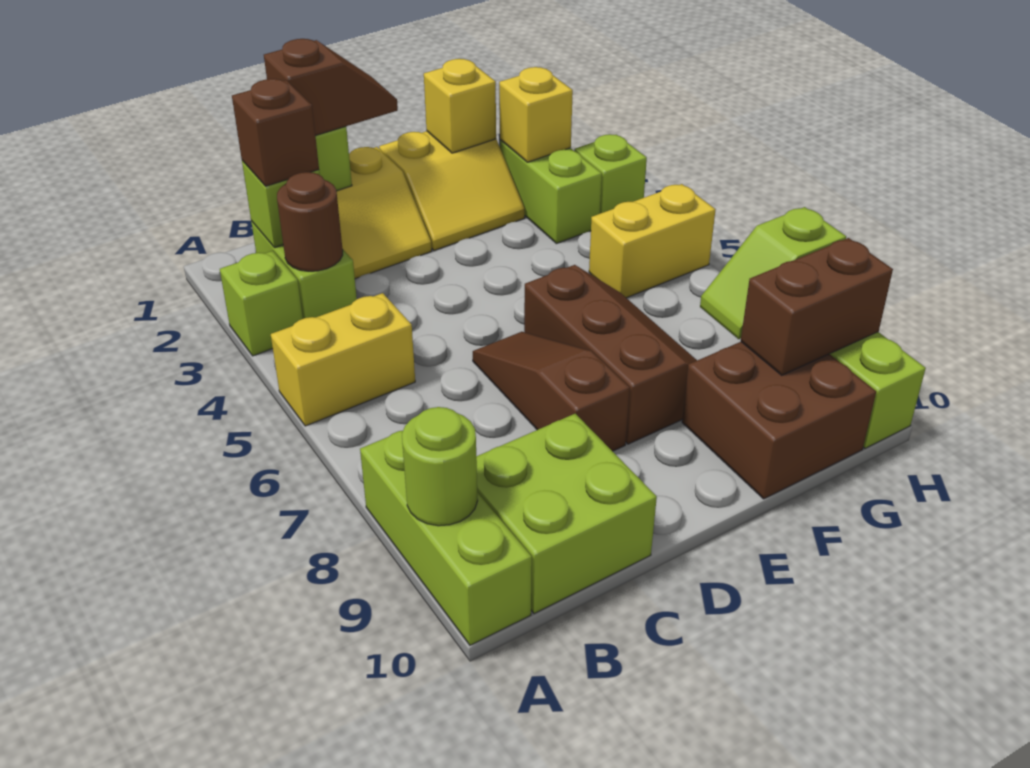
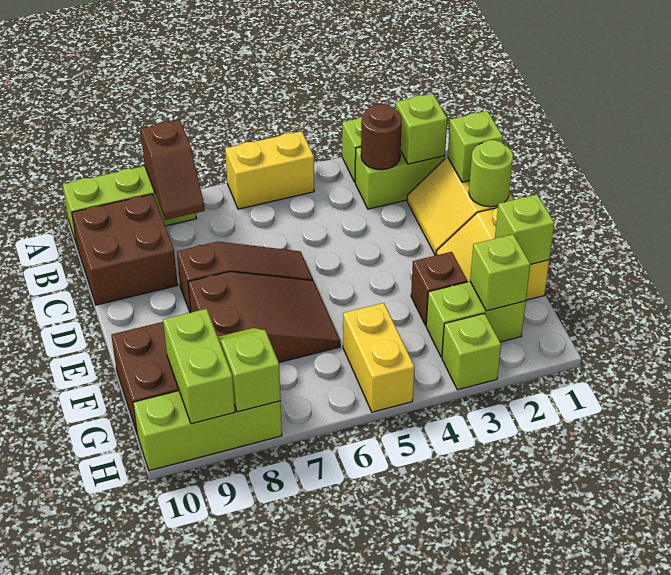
yellow brick A5:B5 level 1 -> yellow brick A5:A6 level 1
lime round brick A9 level 2 -> lime round brick D1 level 2
brown brick B2 level 3 -> brown brick F3 level 1
lime brick B9:C10 level 1 -> brown brick B9:C10 level 1
brown slope C1:D1 level 3 top C -> brown slope A8:B8 level 2 top A
brown slope E6:F8 level 1 top E -> brown slope E6:F8 level 1 top 8
yellow brick F1 level 2 -> lime brick F1 level 2
yellow brick G2 level 2 -> lime brick G2 level 2
brown brick G9:H9 level 2 -> lime brick G9:H9 level 2

